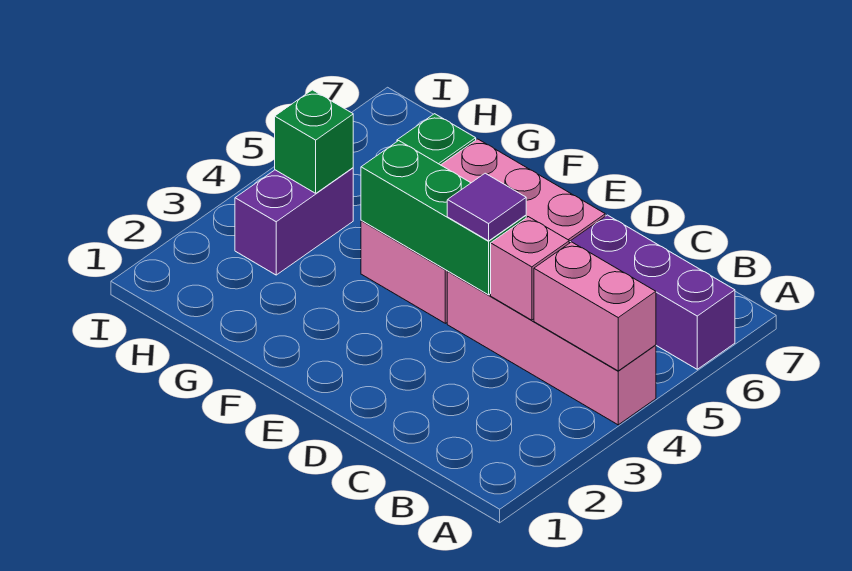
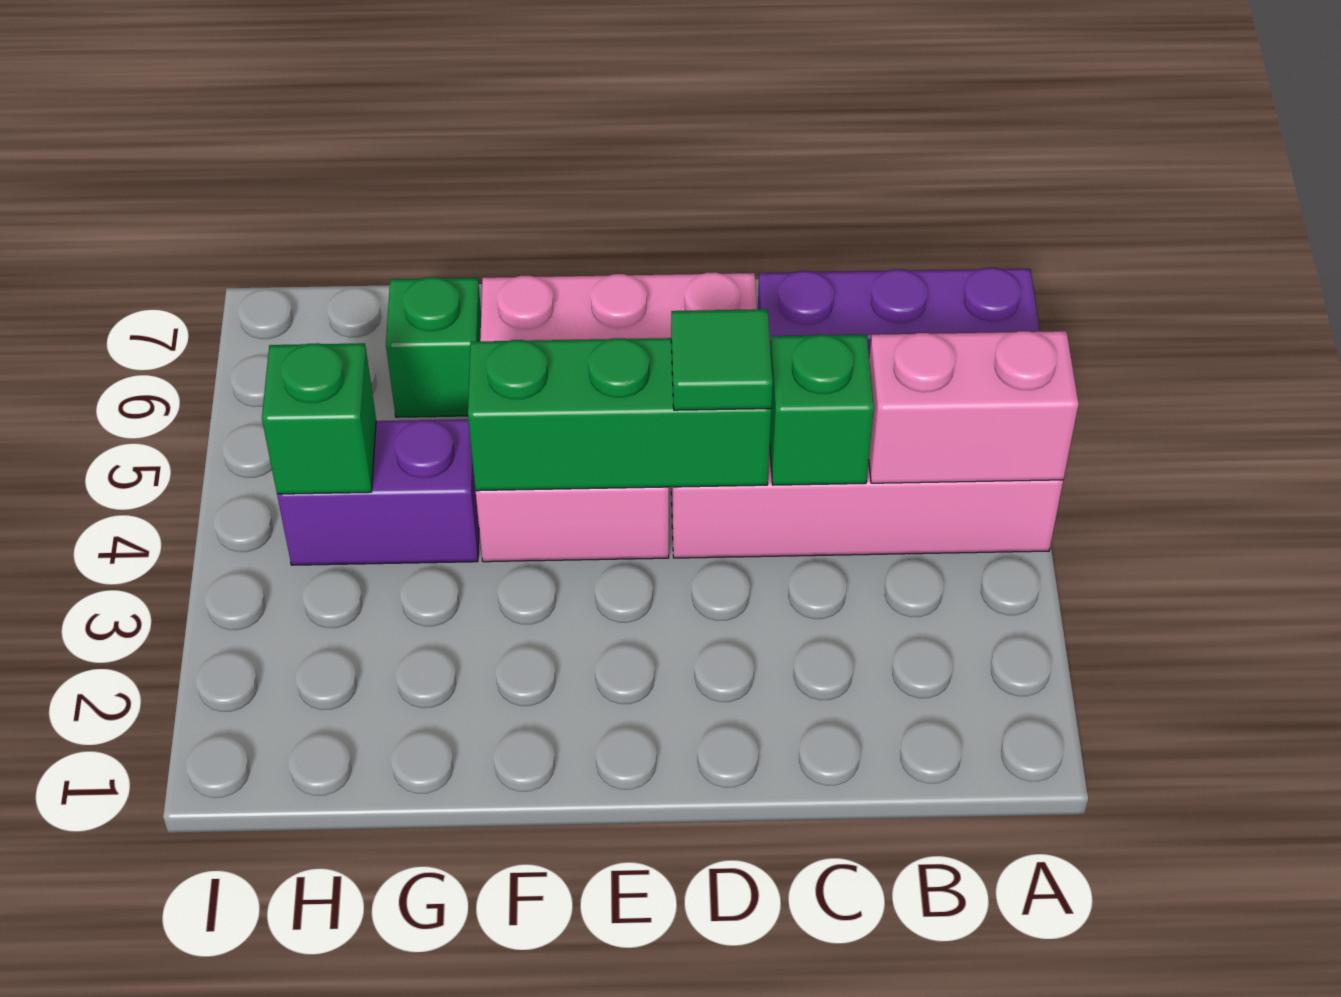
pink brick C4 level 2 -> green brick C4 level 2
purple tile D4 level 3 -> green tile D4 level 3
purple brick H3:H4 level 1 -> purple brick G4:H4 level 1

